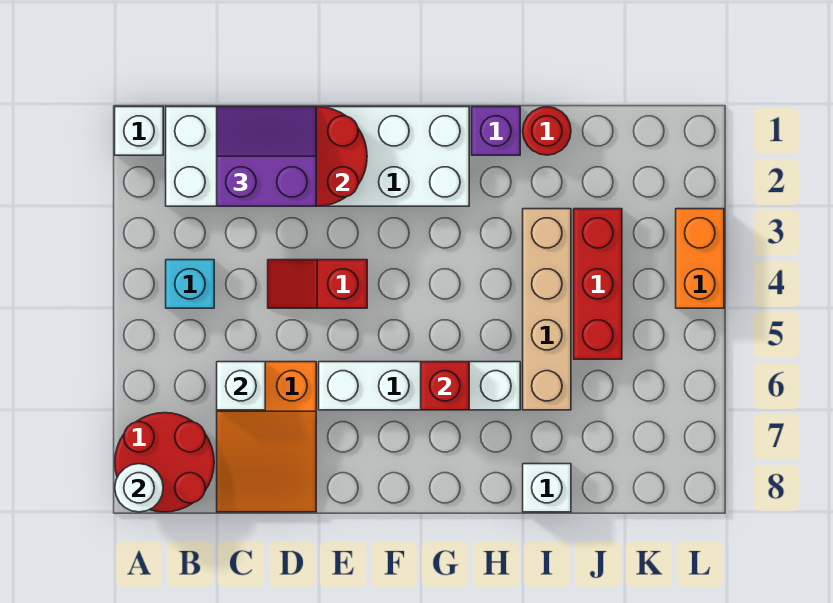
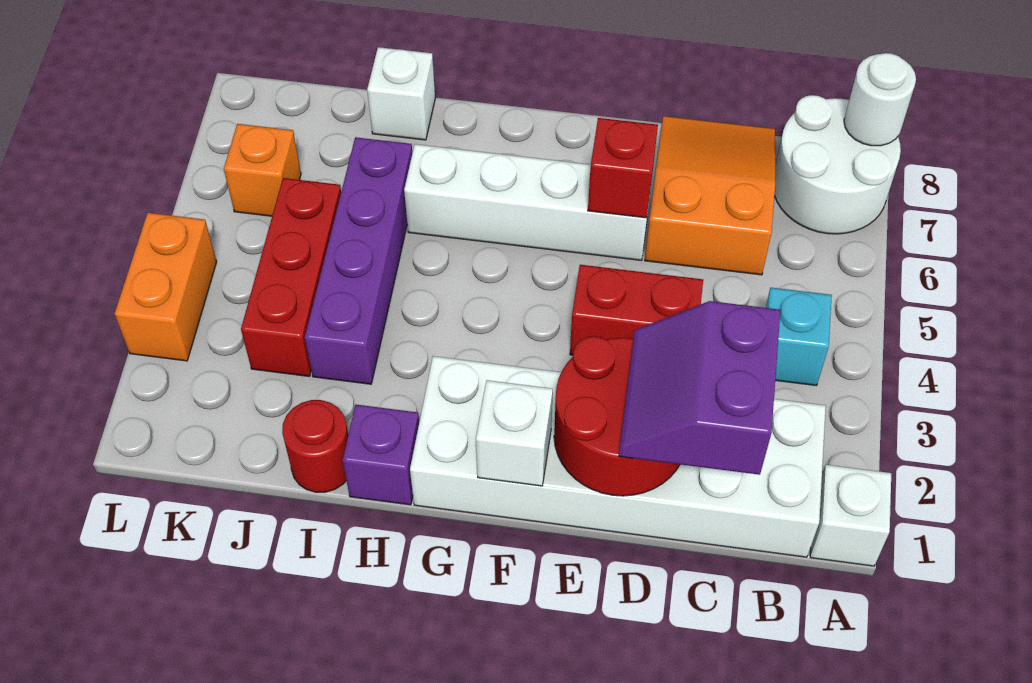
red round brick A7:B8 level 1 -> white round brick A7:B8 level 1
purple slope C1:D2 level 3 top 2 -> purple slope C1:D2 level 3 top C
white brick C6 level 2 -> white brick F1 level 2
red slope D4:E4 level 1 top E -> red brick D4:E4 level 1
red brick G6 level 2 -> red brick E6 level 2
tan brick I3:I6 level 1 -> purple brick I3:I6 level 1
none -> orange brick K6 level 1

